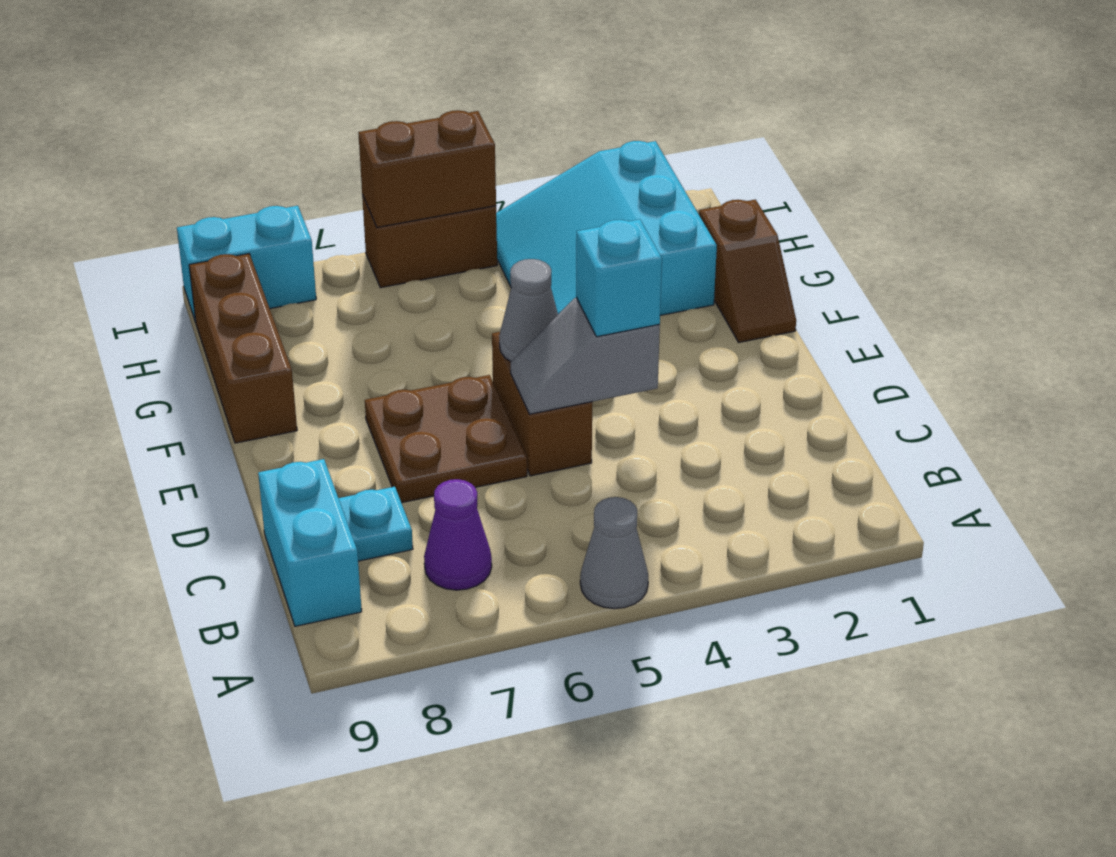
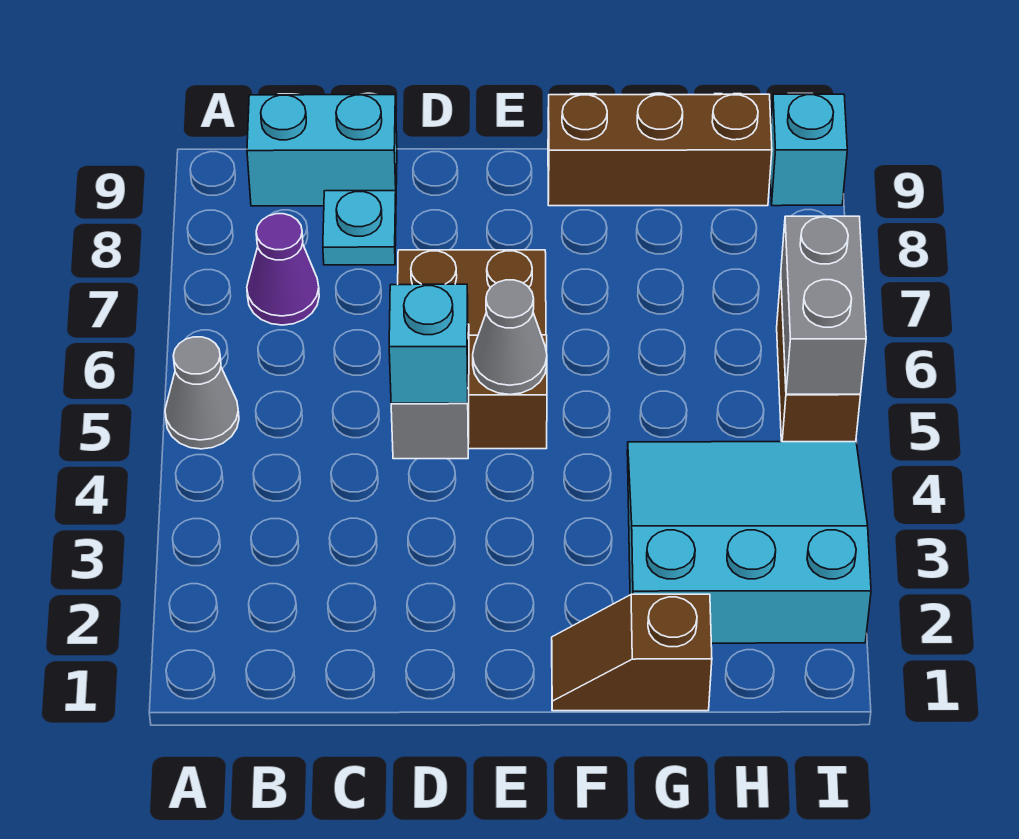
brown brick I5:I6 level 2 -> grey brick I5:I6 level 2
cyan brick I8:I9 level 1 -> cyan brick I9 level 1

